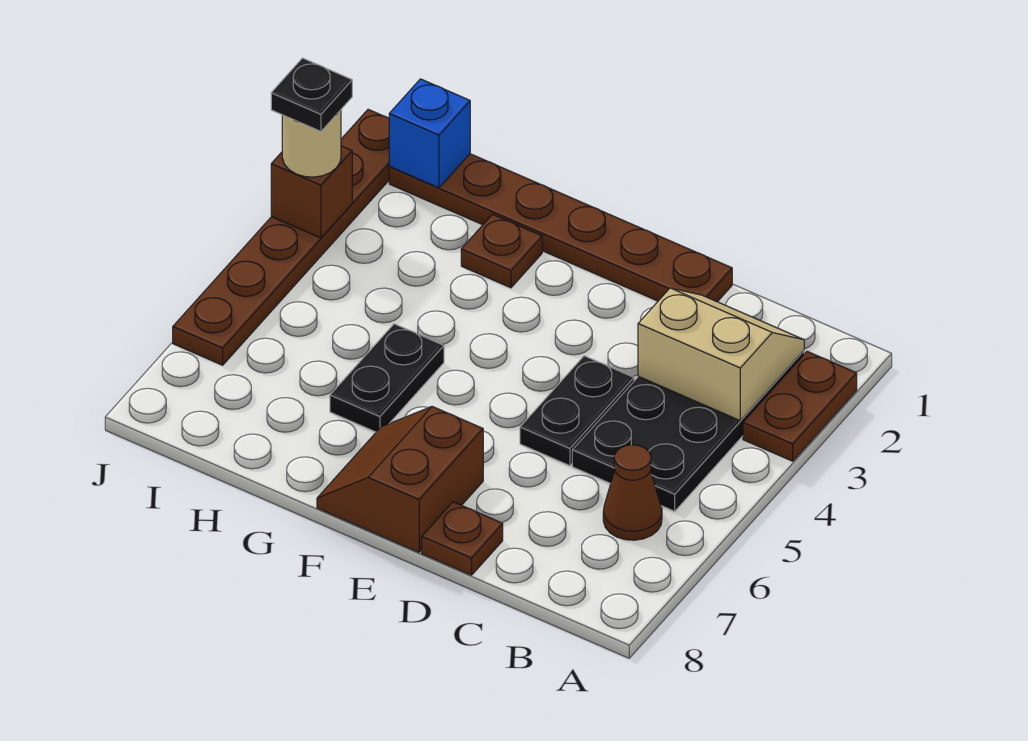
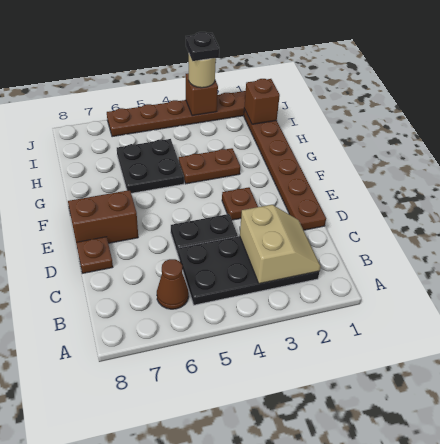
brown plate A2:A3 level 1 -> brown plate G3:G4 level 1
brown plate G2 level 1 -> brown plate E3 level 1
black plate G5:G6 level 1 -> black plate G5:H6 level 1
blue brick I1 level 2 -> brown brick I1 level 2

